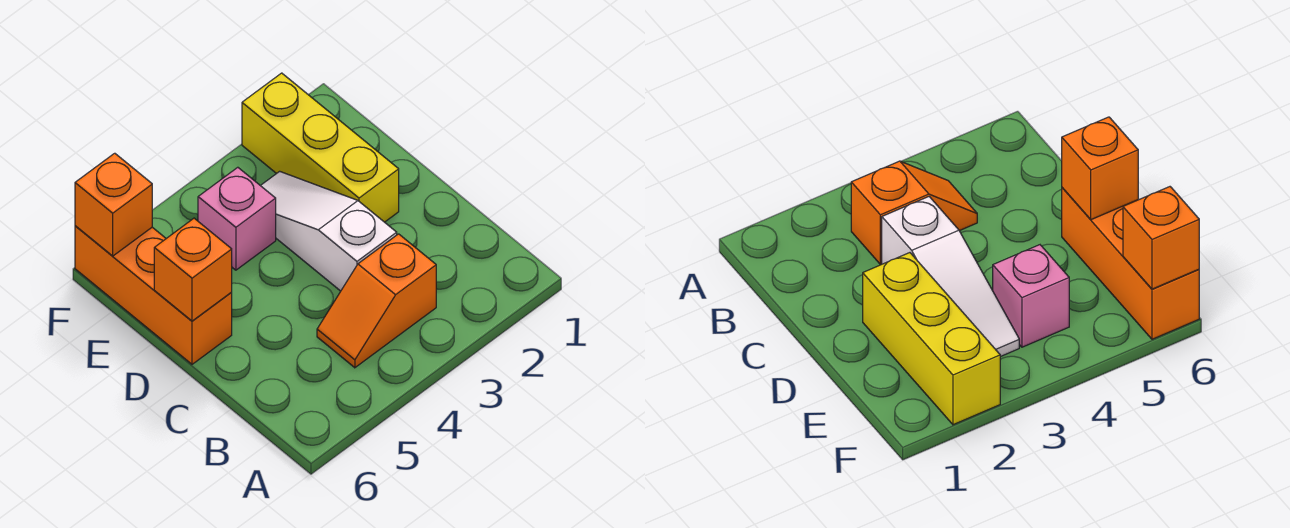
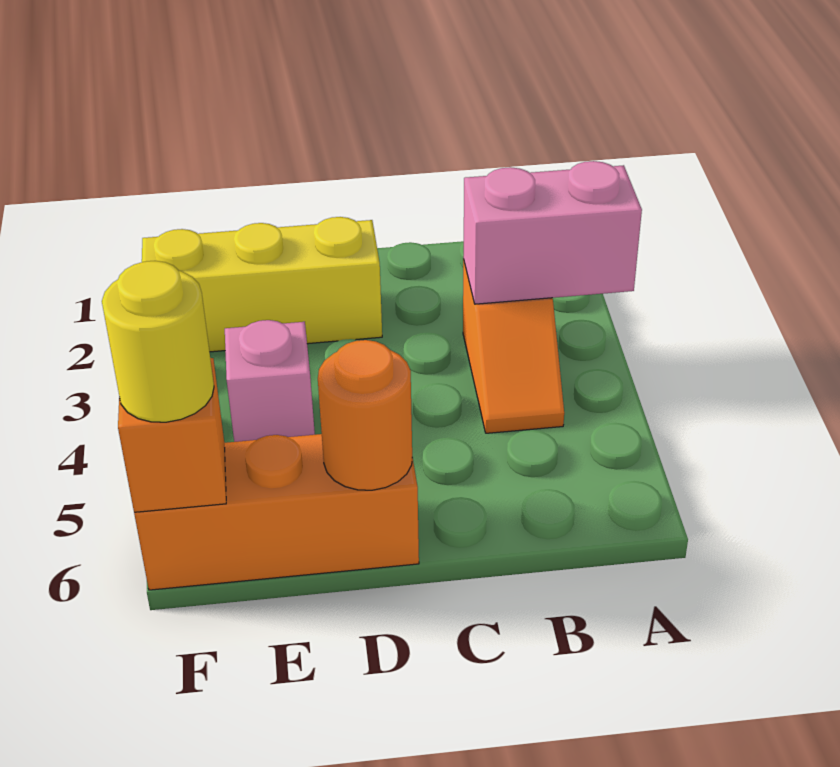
none -> pink brick A3:B3 level 2
white slope C3:E3 level 1 top C -> none
orange brick D6 level 2 -> orange round brick D6 level 2
none -> yellow round brick F6 level 3

